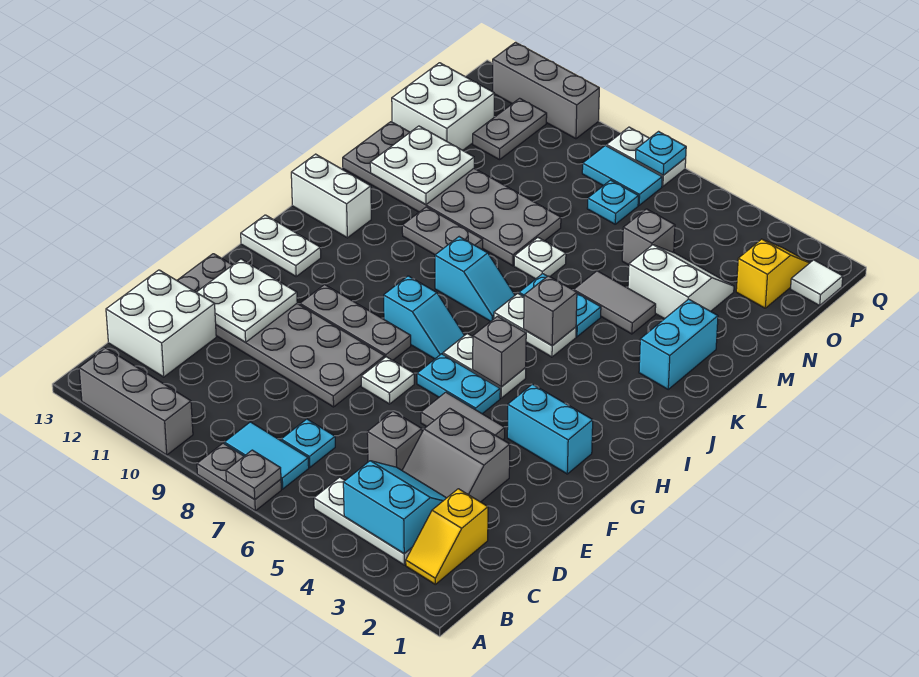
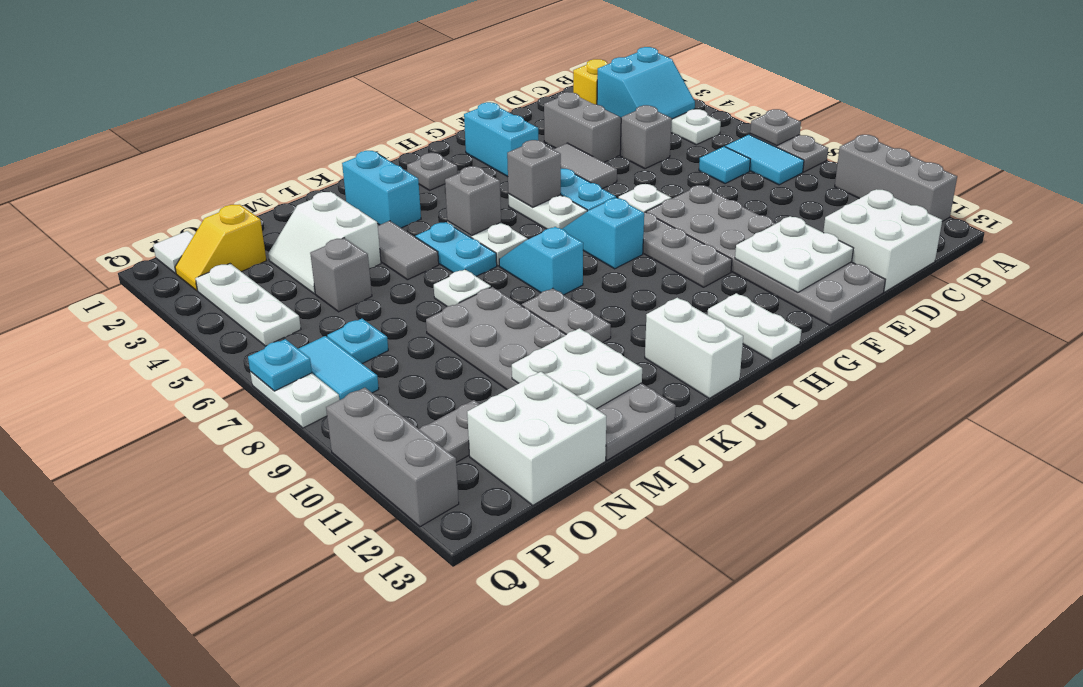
cyan slope B3:C4 level 2 top B -> cyan slope B3:C4 level 2 top 3
cyan plate C7 level 1 -> cyan tile C7 level 1
none -> grey plate I2 level 1
cyan brick K2:L2 level 1 -> cyan brick K2:K3 level 1
none -> white plate P3:P5 level 1

